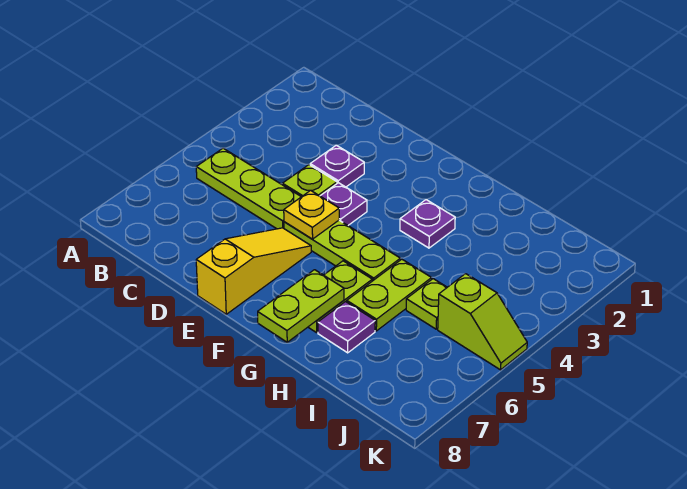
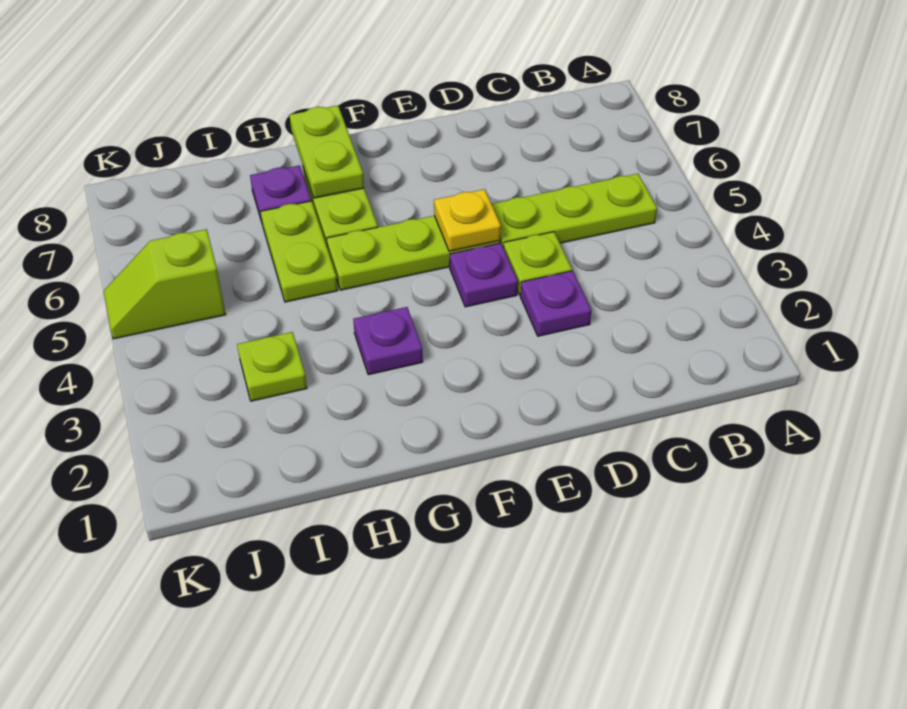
yellow slope E6:E8 level 1 top 8 -> none
lime plate I5 level 1 -> lime plate I3 level 1

